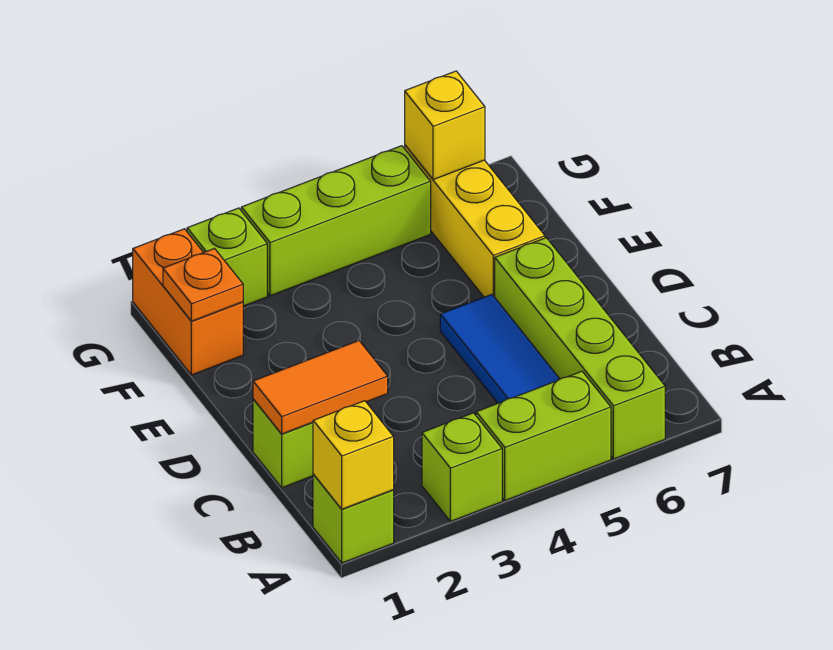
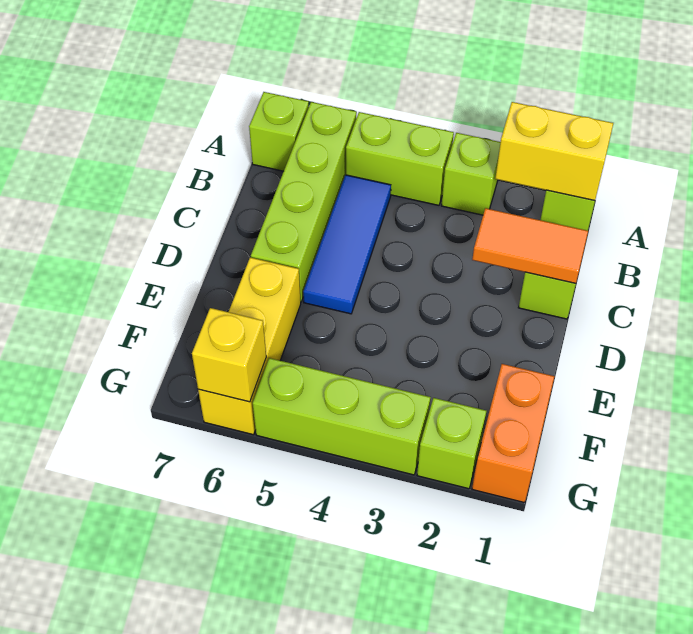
yellow brick A1 level 2 -> yellow brick A1:A2 level 2
none -> lime brick A7 level 1
orange plate F1 level 2 -> none

